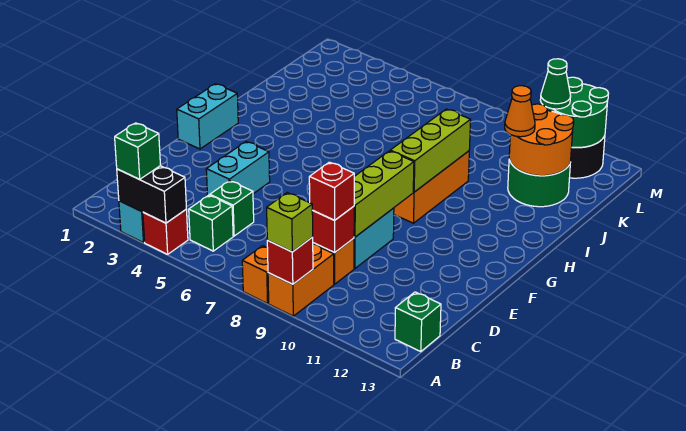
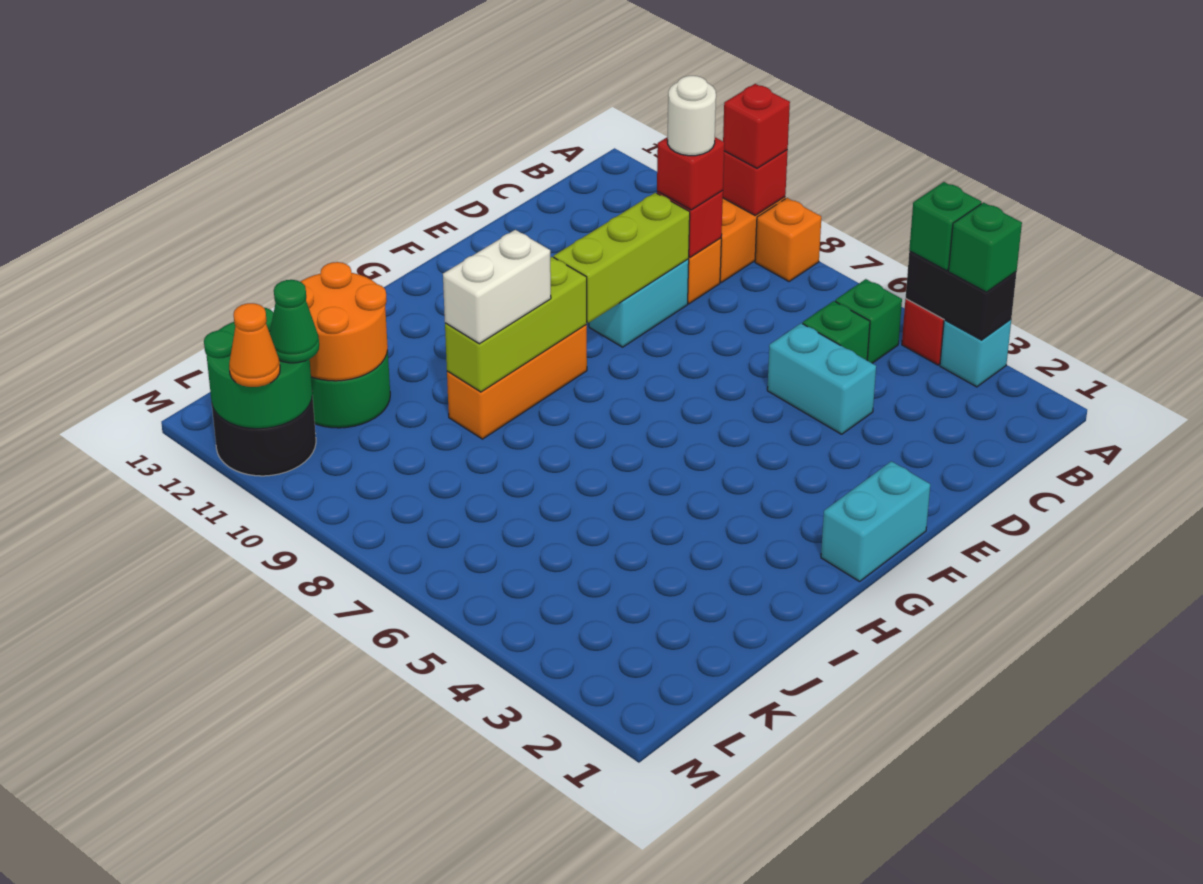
lime brick A9 level 3 -> red brick A9 level 3
green brick B13 level 1 -> green brick A4 level 3
none -> white round brick C9 level 4
cyan brick D4:E4 level 1 -> cyan brick D4:D5 level 1
none -> white brick H9:I9 level 3
orange cone J11 level 3 -> orange cone M11 level 3

